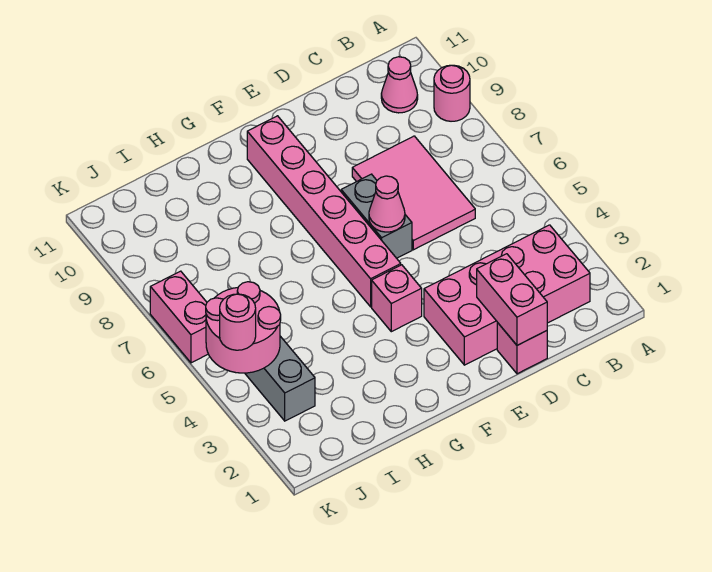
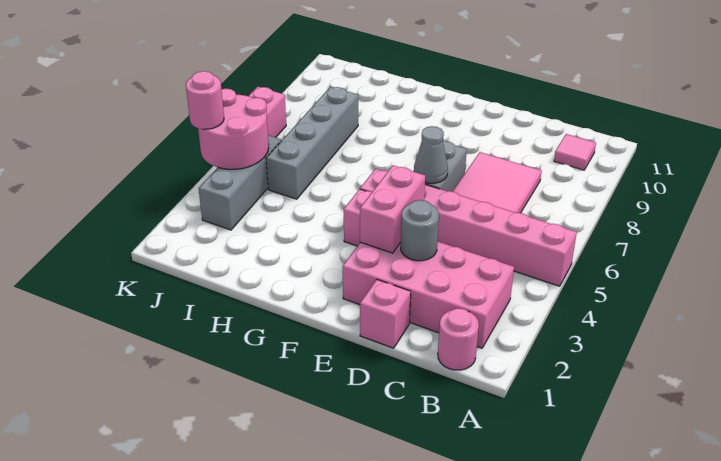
pink round brick A9 level 1 -> pink round brick B1 level 1
pink cone B10 level 1 -> pink tile B10 level 1
pink brick D1:D2 level 2 -> pink brick E3:E4 level 2
none -> grey round brick D3 level 2
pink cone E6 level 2 -> grey cone E6 level 2
pink brick F5:F10 level 1 -> pink brick A5:F5 level 1
none -> grey brick I5:I8 level 1

